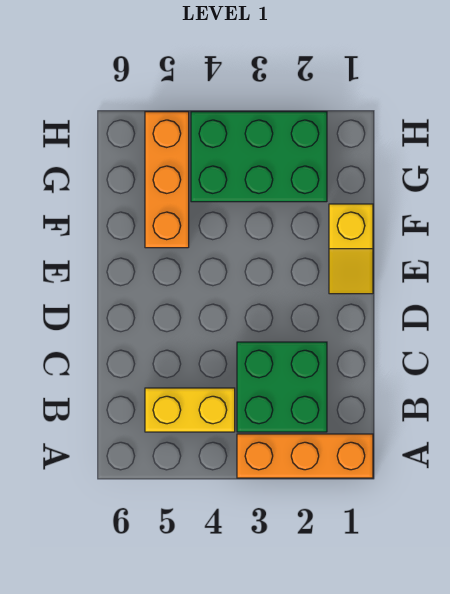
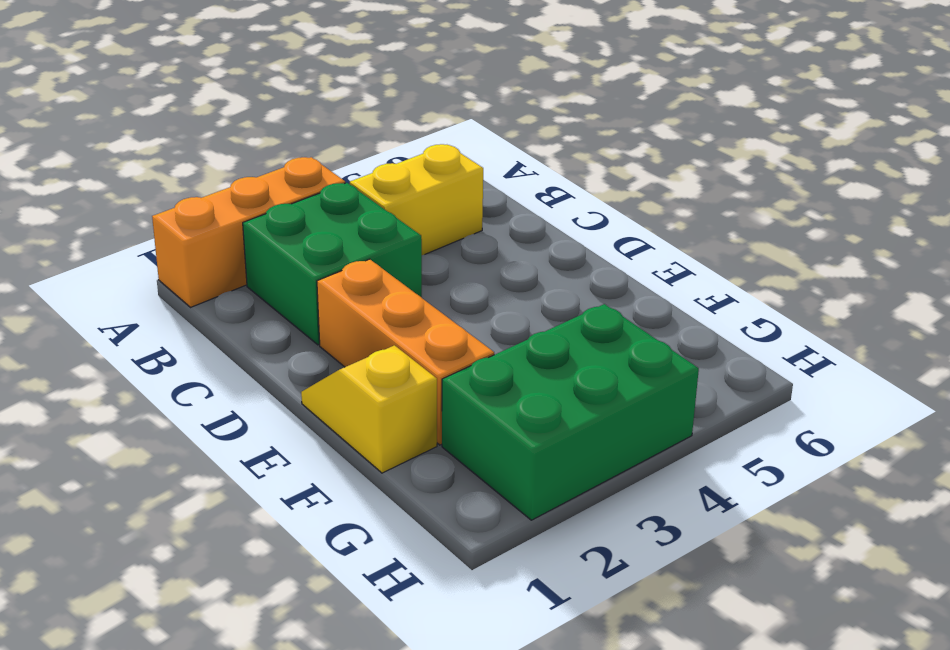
orange brick F5:H5 level 1 -> orange brick D2:F2 level 1

